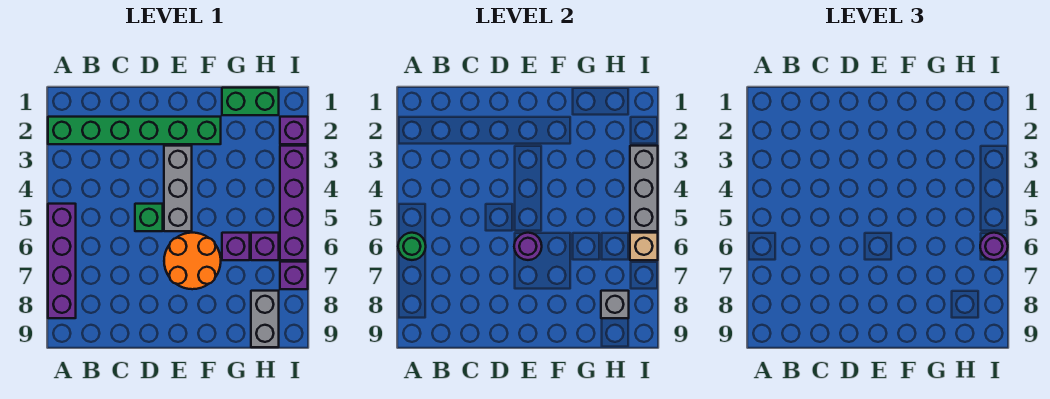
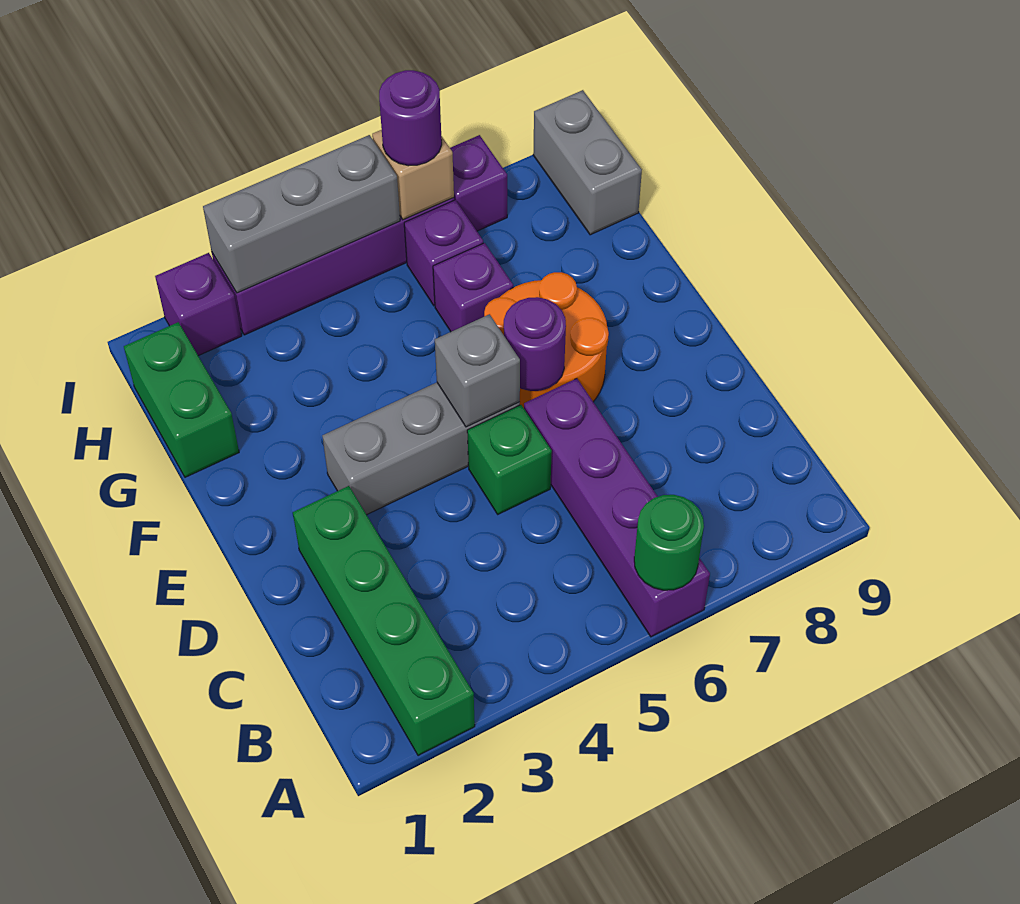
green brick A2:F2 level 1 -> green brick A2:D2 level 1
purple brick A5:A8 level 1 -> purple brick A6:D6 level 1
grey brick H8:H9 level 1 -> grey brick H9:I9 level 1
grey brick H8 level 2 -> grey brick E5 level 2

